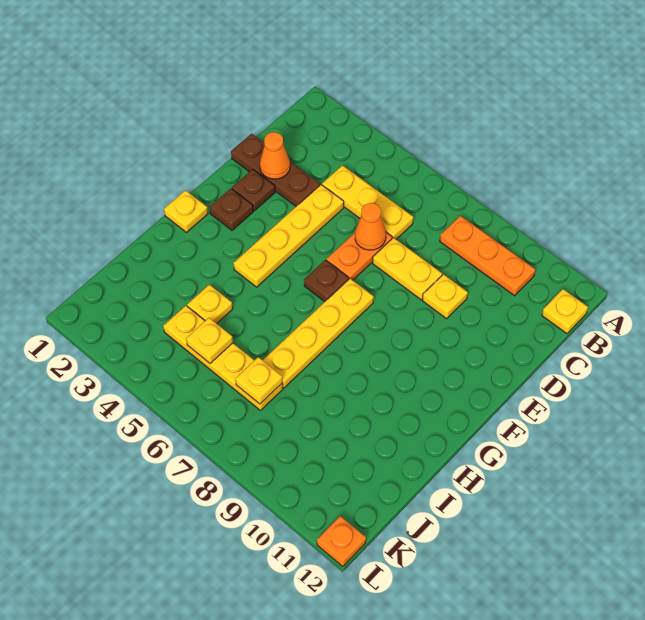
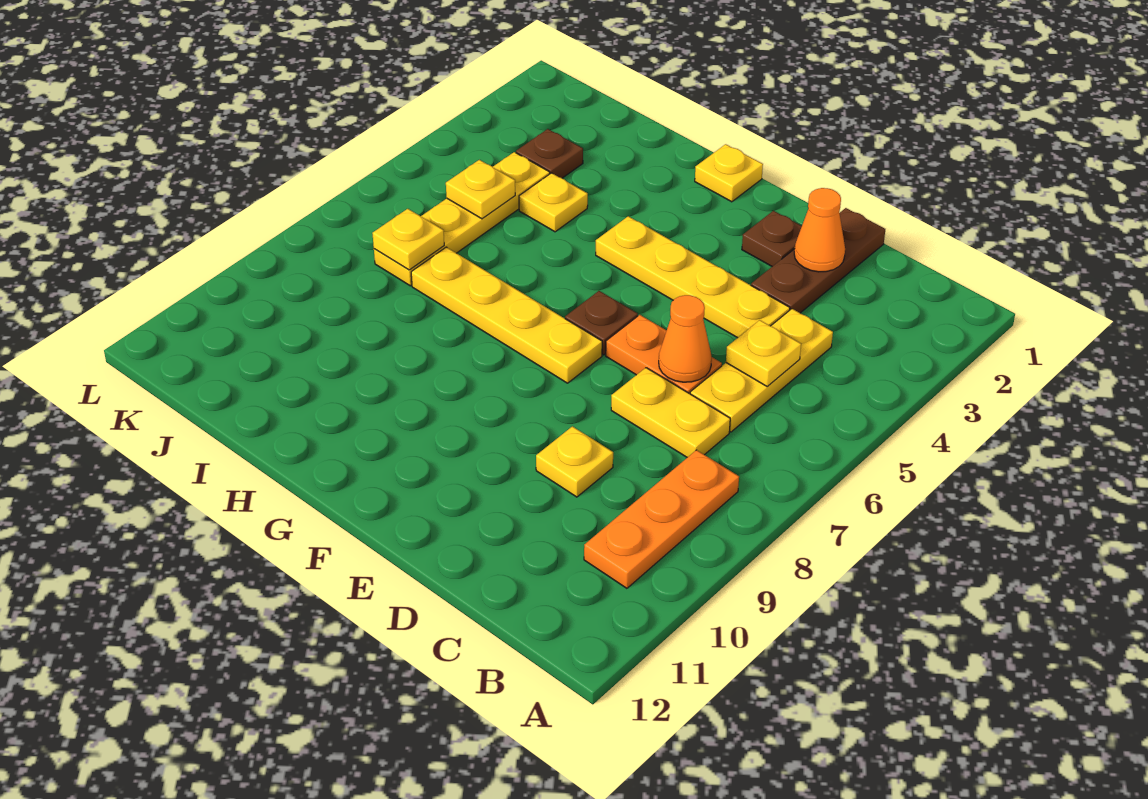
yellow plate B12 level 1 -> yellow plate C5 level 2
yellow plate D7:D8 level 1 -> yellow plate C7:D7 level 1
brown plate F2 level 1 -> brown plate J3 level 1
orange plate L12 level 1 -> none

